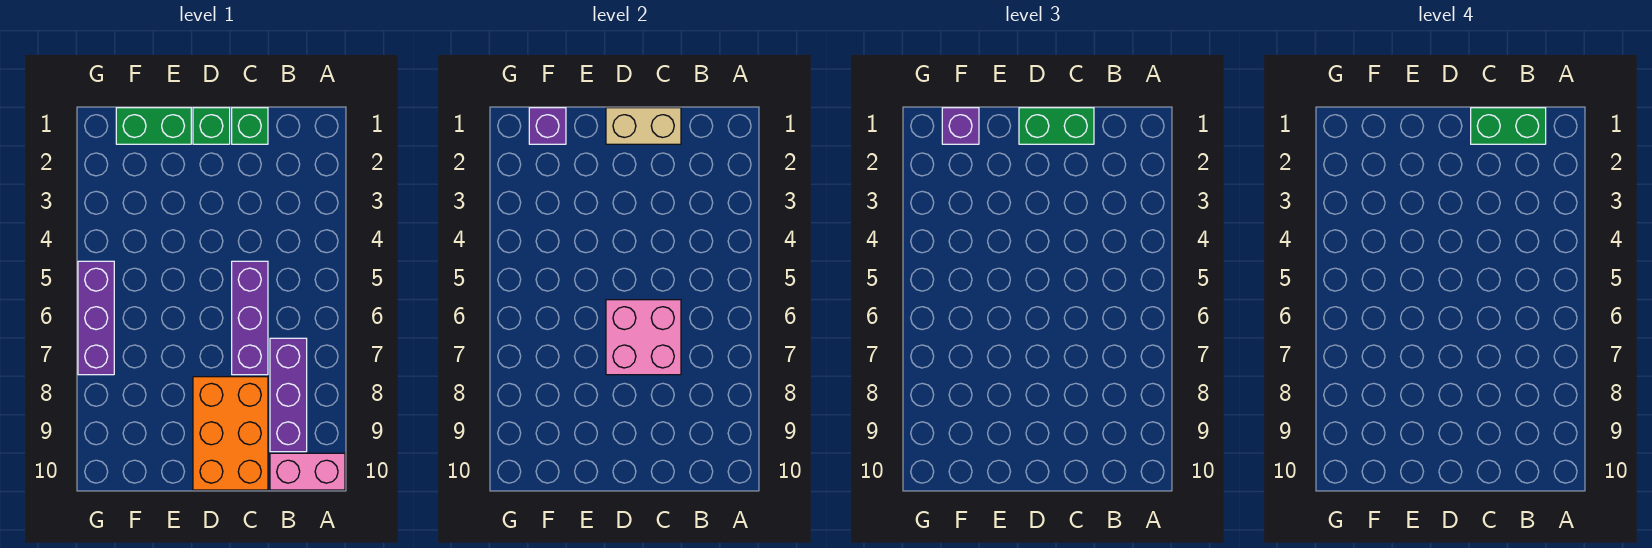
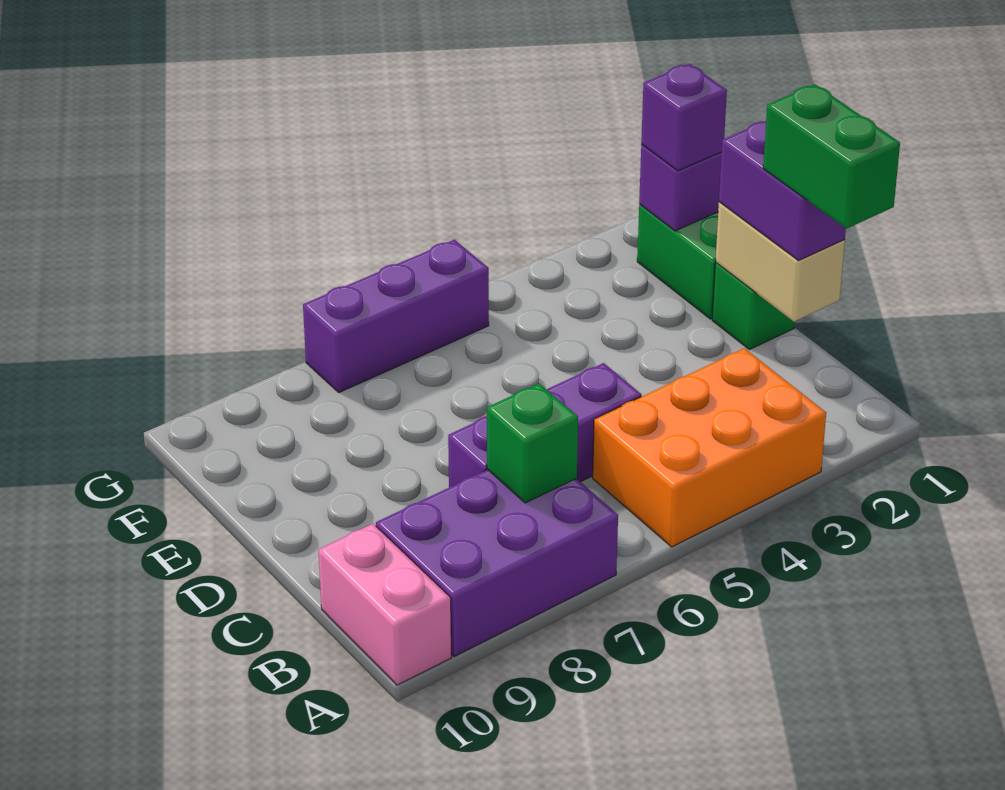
purple brick B7:B9 level 1 -> purple brick A7:B9 level 1
green brick C1 level 1 -> green brick B7 level 2
green brick C1:D1 level 3 -> purple brick C1:D1 level 3
pink brick C6:D7 level 2 -> none
orange brick C8:D10 level 1 -> orange brick A3:B5 level 1

